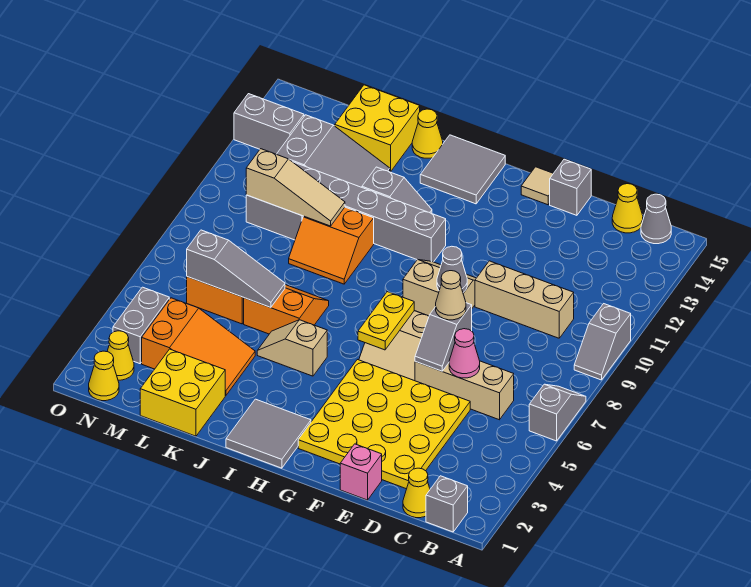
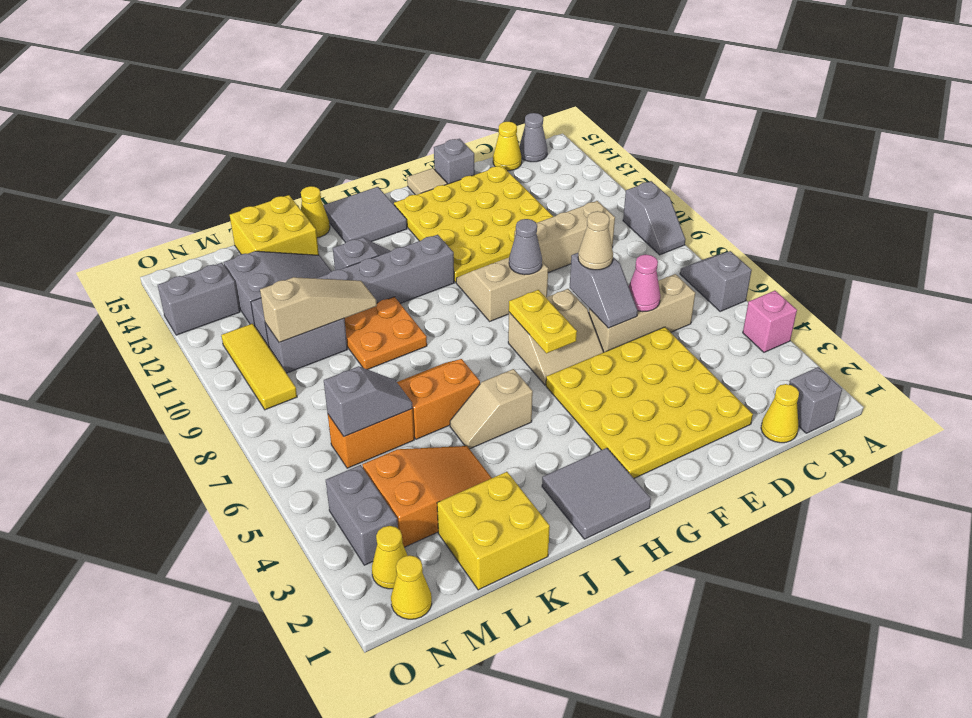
none -> yellow plate D11:G14 level 1
pink brick E1 level 1 -> pink brick A4 level 1
orange slope J9:K10 level 1 top 10 -> orange plate J9:K10 level 1
grey slope K6:M6 level 2 top M -> grey slope L6:M6 level 2 top M
none -> yellow tile N9:N11 level 1

